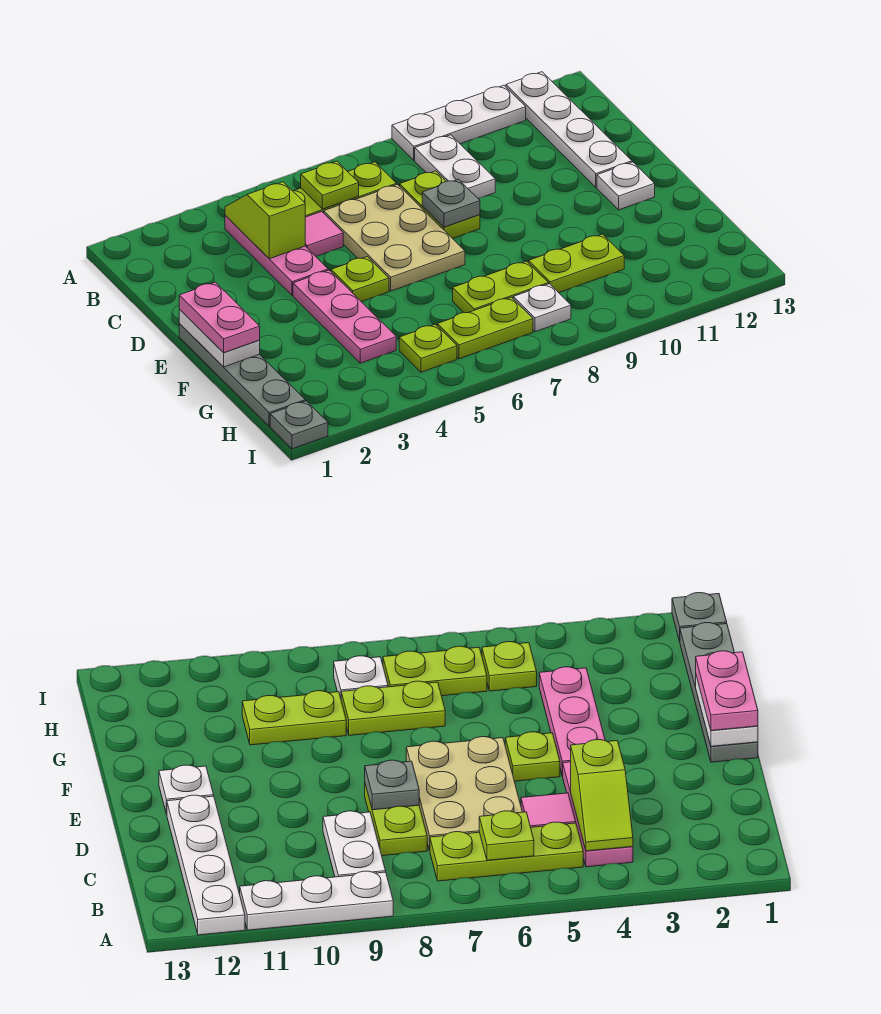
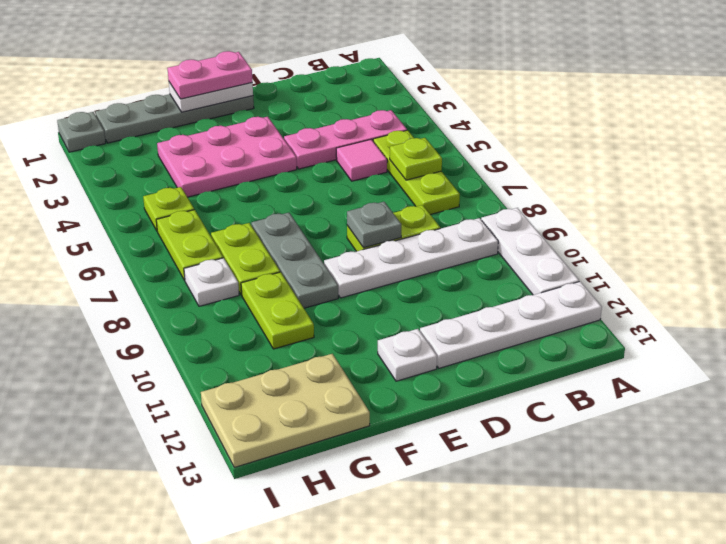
lime slope B4:C4 level 2 top C -> none
white plate B9:C9 level 1 -> white plate B9:E9 level 1
tan plate C6:E7 level 1 -> tan plate G12:I13 level 1
pink plate E4:G4 level 1 -> pink plate E3:G4 level 1
lime plate E5 level 1 -> none
none -> grey plate F7:F9 level 1

